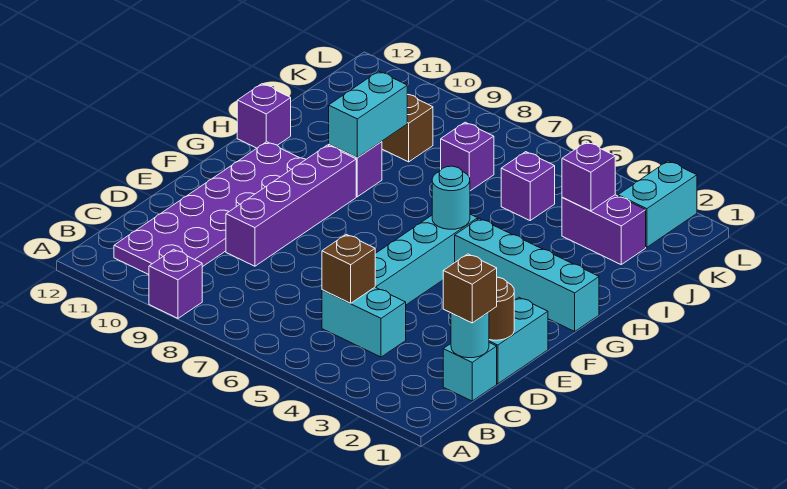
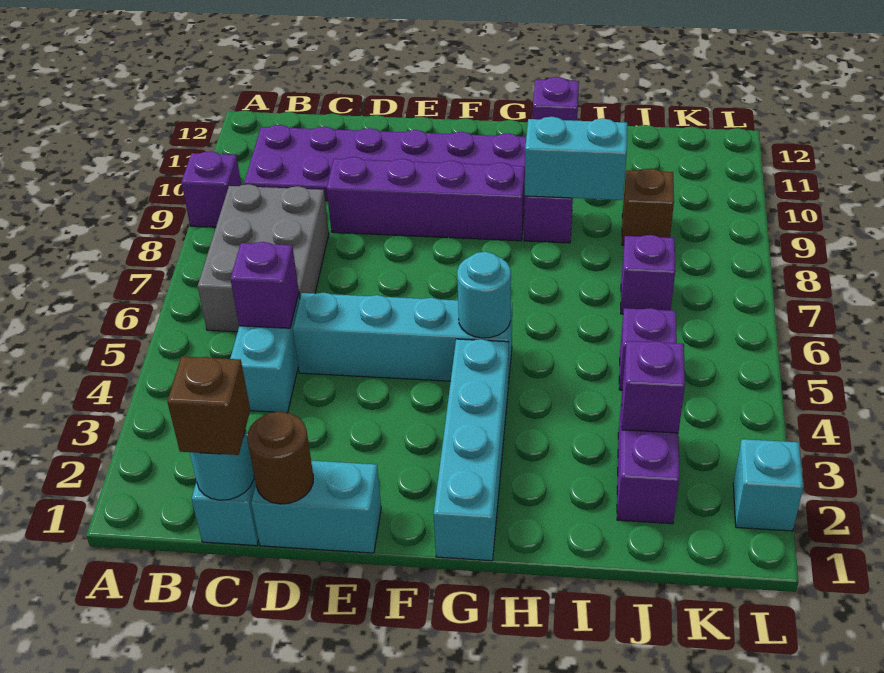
none -> grey brick B6:C8 level 1
brown brick C5 level 2 -> purple brick C5 level 2
cyan brick K2:L2 level 1 -> cyan brick L2 level 1

